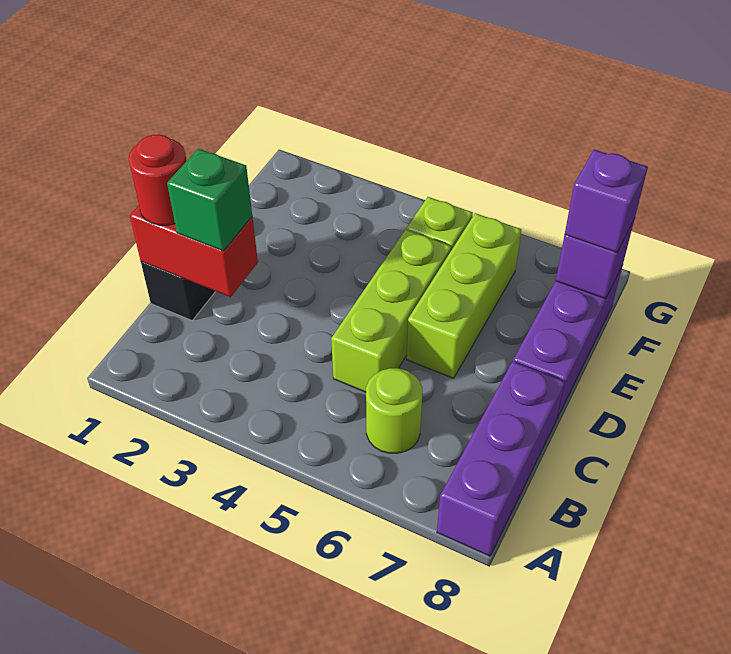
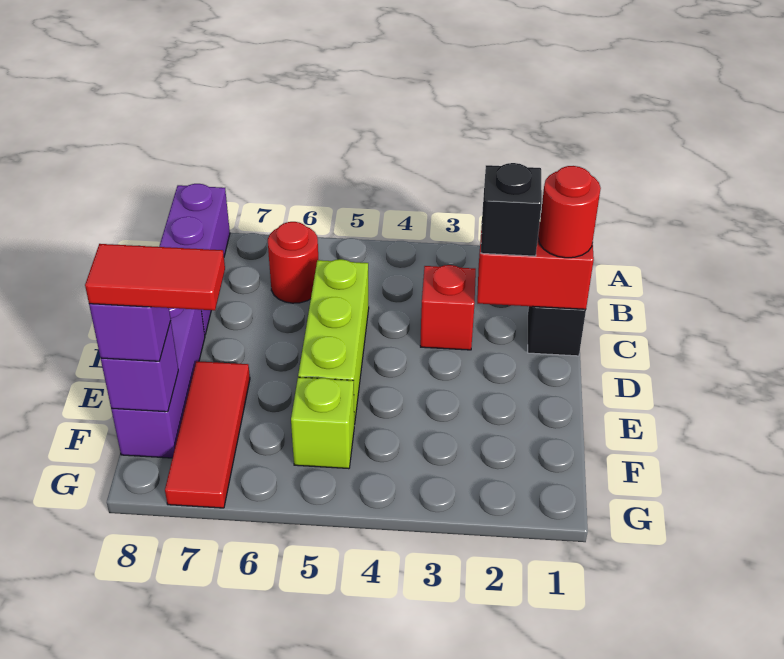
lime round brick B6 level 1 -> red round brick B6 level 1
green brick C2 level 3 -> black brick C2 level 3
none -> red brick C3 level 1
lime brick D6:F6 level 1 -> none
none -> red tile E7:G7 level 1
none -> red tile F7:F8 level 4

